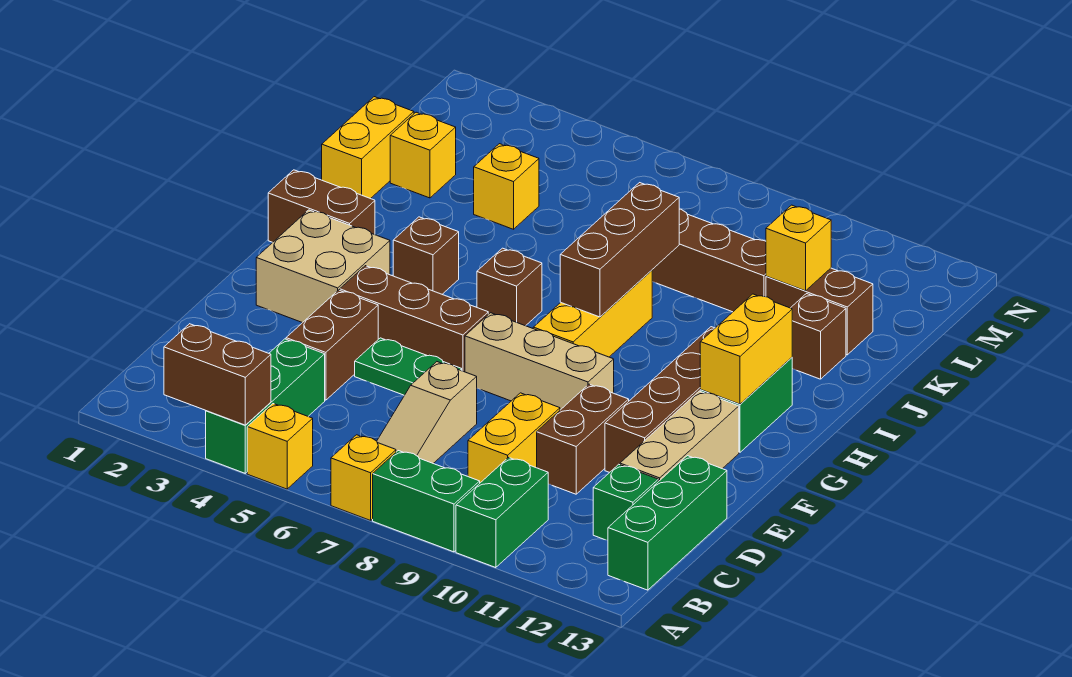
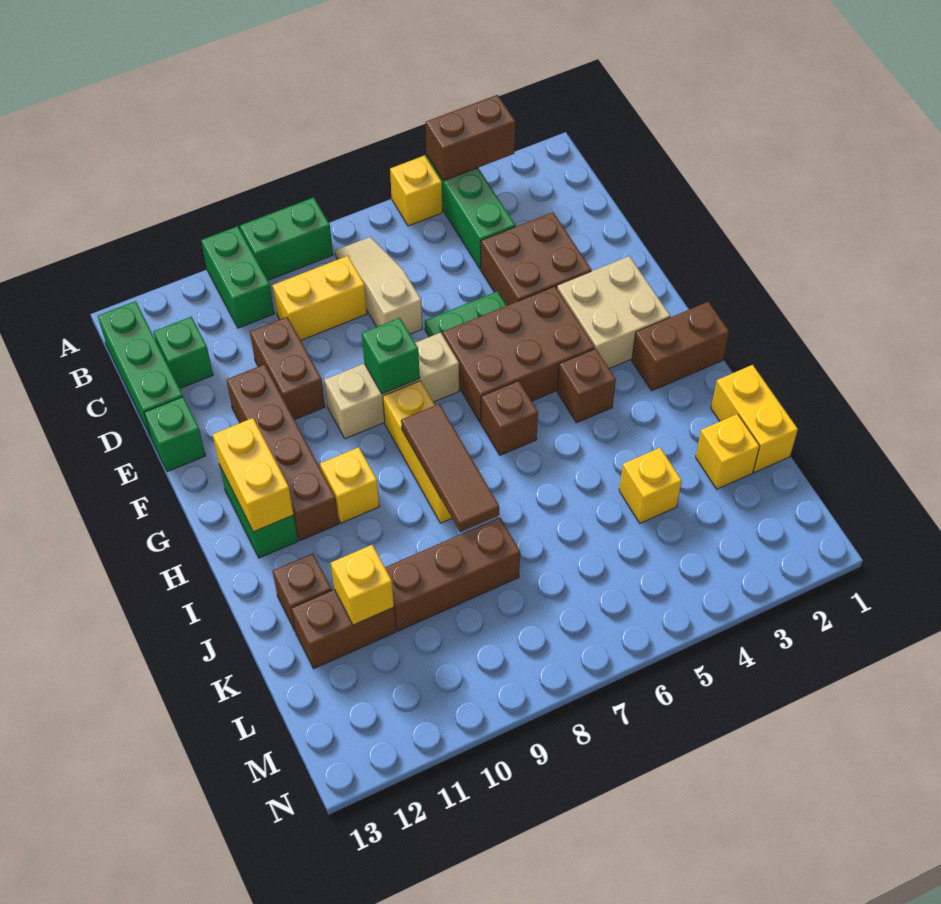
yellow brick A7 level 1 -> yellow brick H10 level 1
yellow brick C9:D9 level 1 -> yellow brick C8:C9 level 1
brown brick D4:E4 level 1 -> brown brick D3:E4 level 1
tan brick D12:F12 level 1 -> none
none -> green brick E13 level 1
brown brick F4:F6 level 1 -> brown brick F4:G6 level 1
none -> green brick F8 level 2
brown brick H8:J8 level 2 -> brown tile H8:J8 level 2

